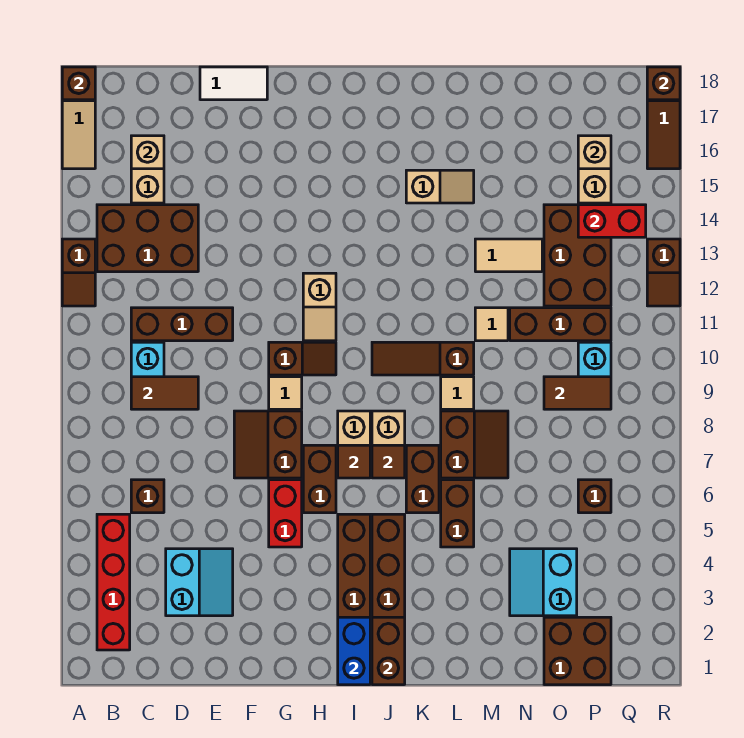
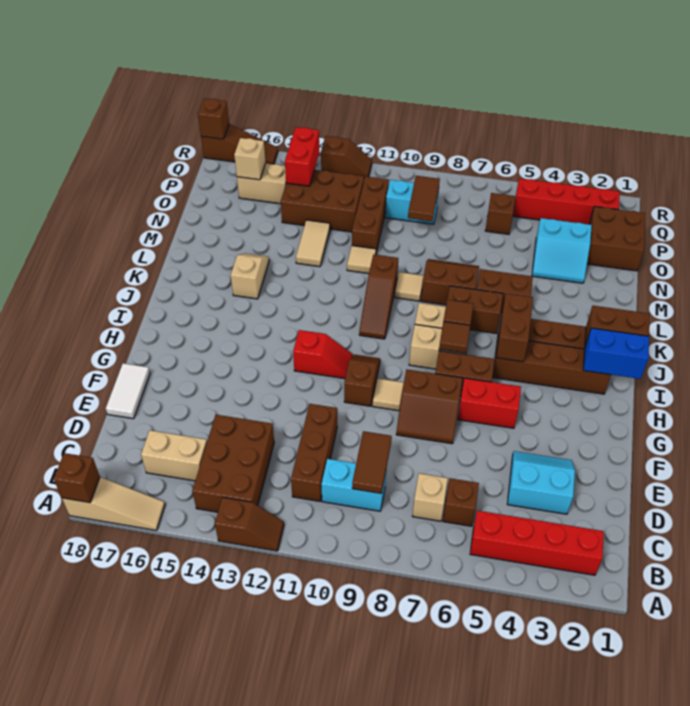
tan brick C16 level 2 -> tan brick C7 level 1
tan slope H11:H12 level 1 top 12 -> red slope H11:H12 level 1 top 12
none -> brown brick I5:J5 level 2
none -> red brick Q2:Q5 level 1

